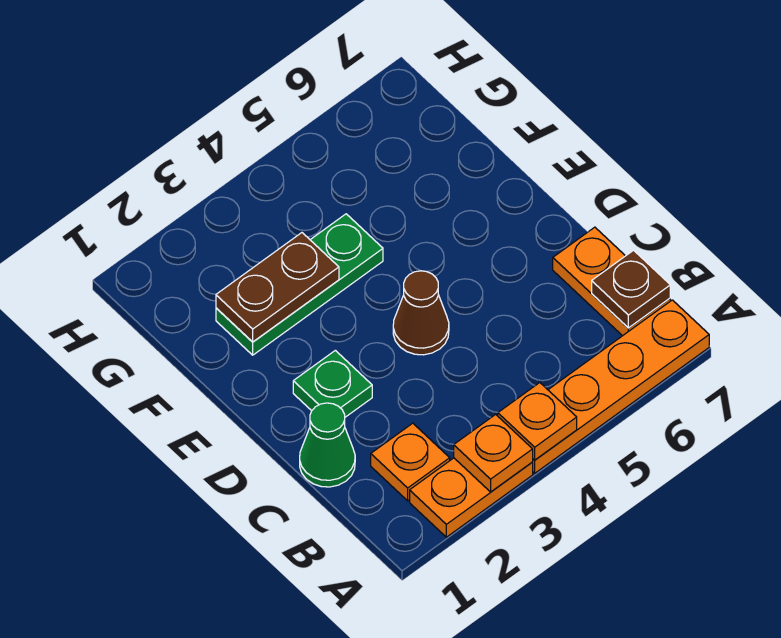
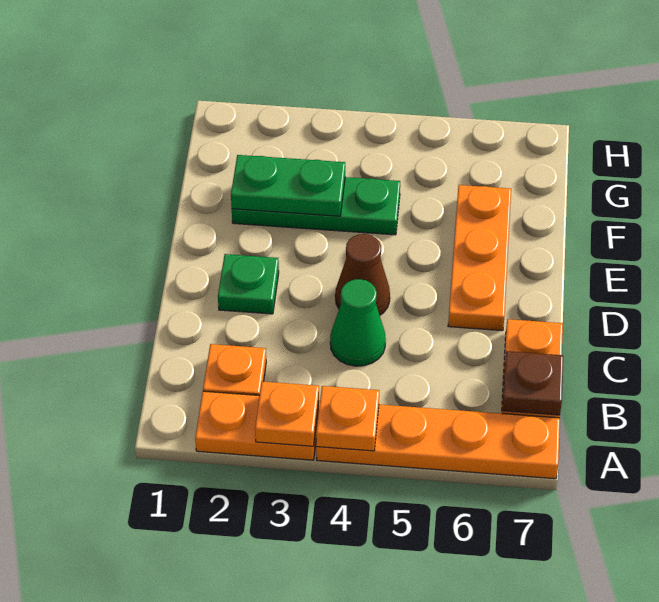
green cone C1 level 1 -> green cone C4 level 1
none -> orange plate D6:F6 level 1
brown plate F2:F3 level 2 -> green plate F2:F3 level 2

